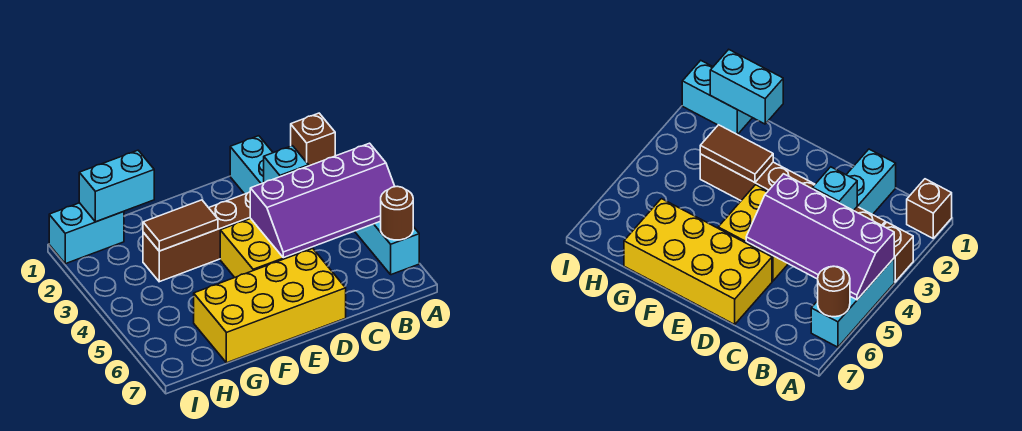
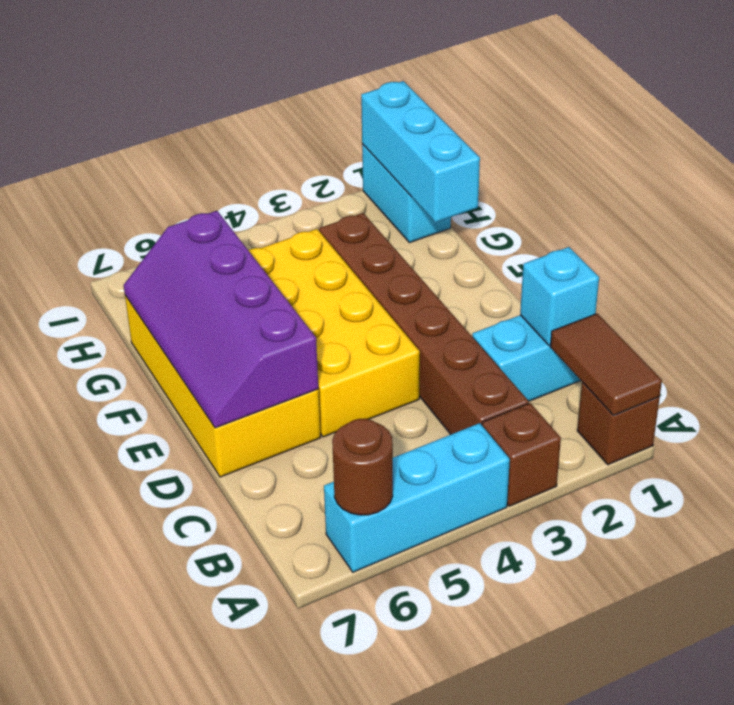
purple slope A4:D5 level 2 top 4 -> purple slope D6:G7 level 2 top 6
cyan brick C3 level 2 -> cyan brick C1 level 2
yellow brick D4:E5 level 1 -> yellow brick D4:G5 level 1
brown tile F3:G3 level 2 -> brown tile A1:B1 level 2
cyan brick G1:H1 level 2 -> cyan brick G1:I1 level 2

